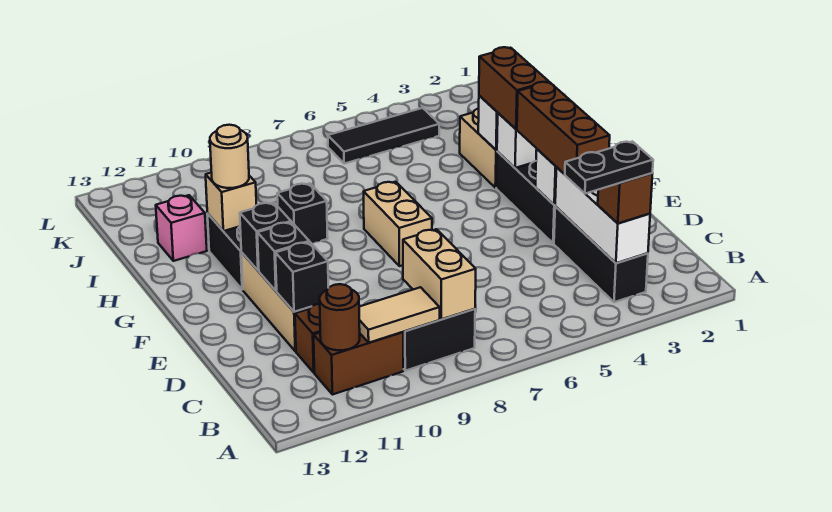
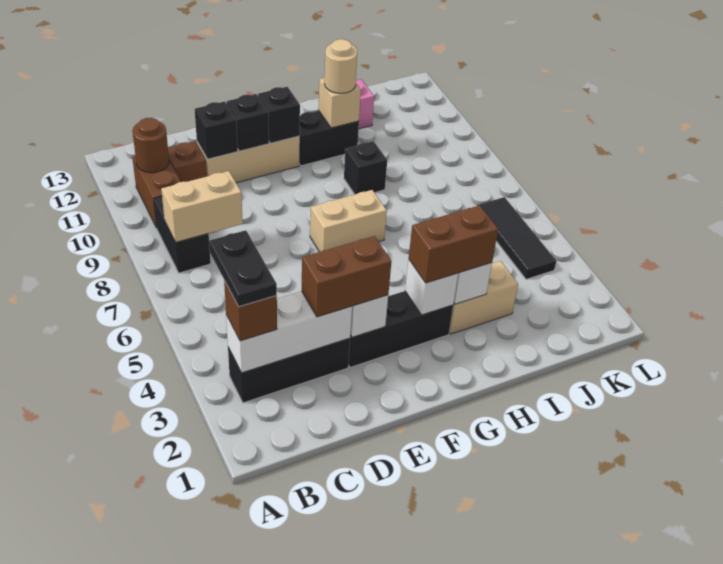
tan tile B9:B10 level 2 -> none
brown brick D3:F3 level 3 -> brown brick D3:E3 level 3

